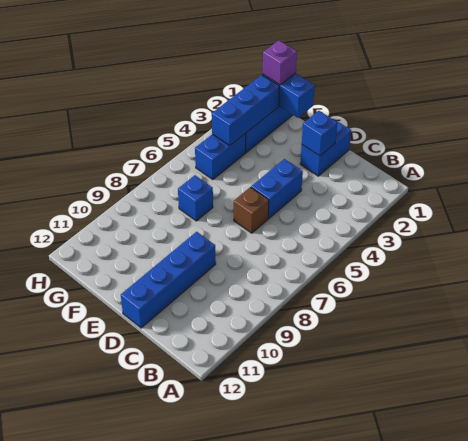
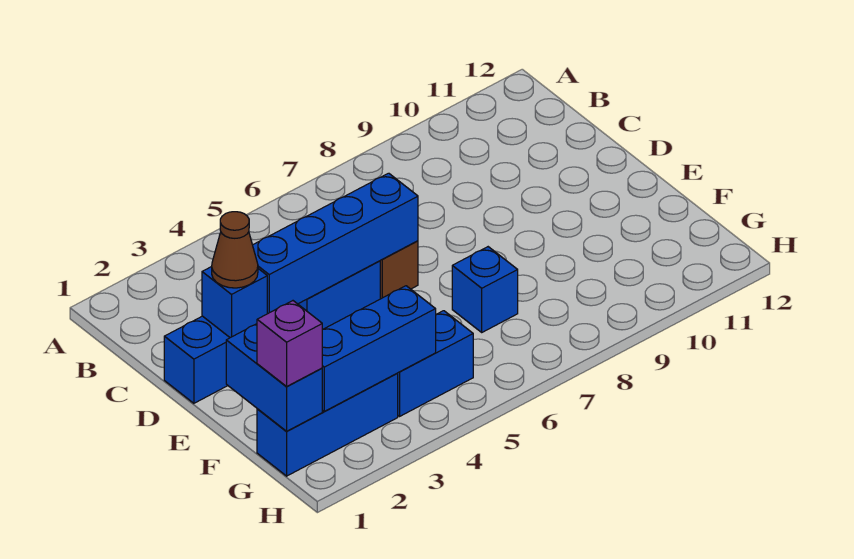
none -> brown cone D2 level 3
blue brick D9:D12 level 1 -> blue brick D3:D6 level 2

